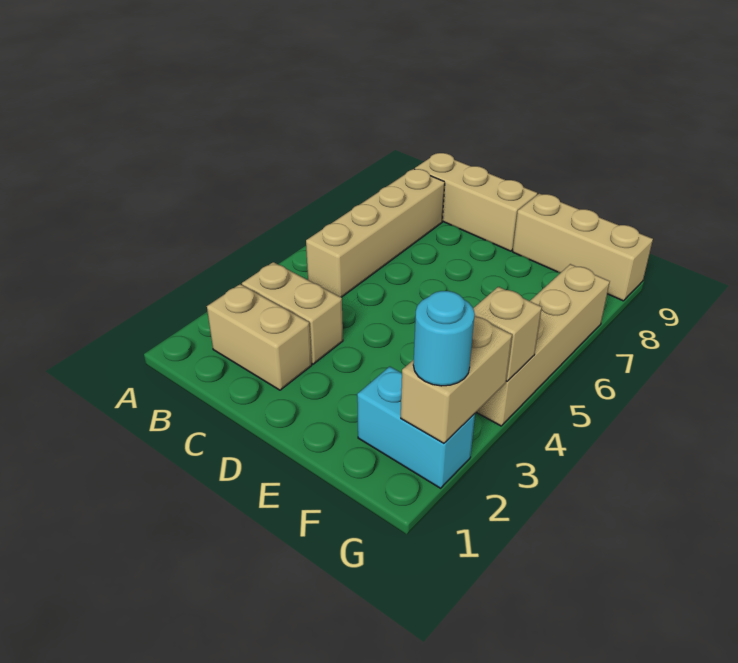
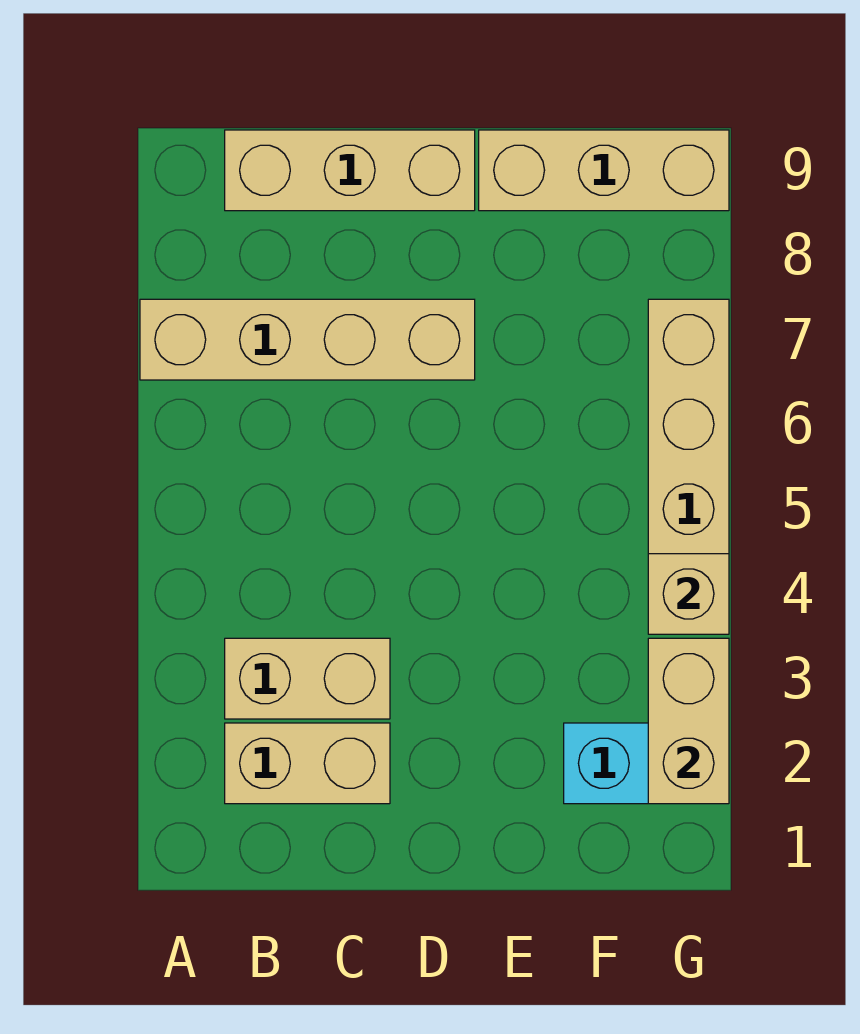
tan brick B5:B8 level 1 -> tan brick A7:D7 level 1
cyan round brick G2 level 3 -> none

